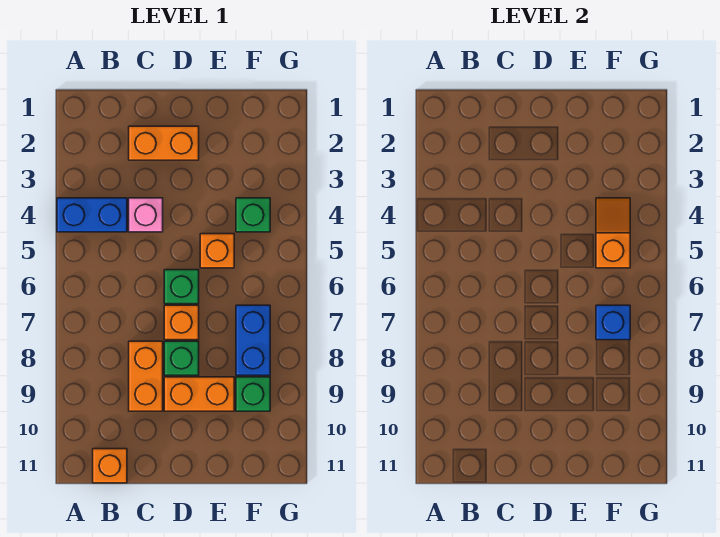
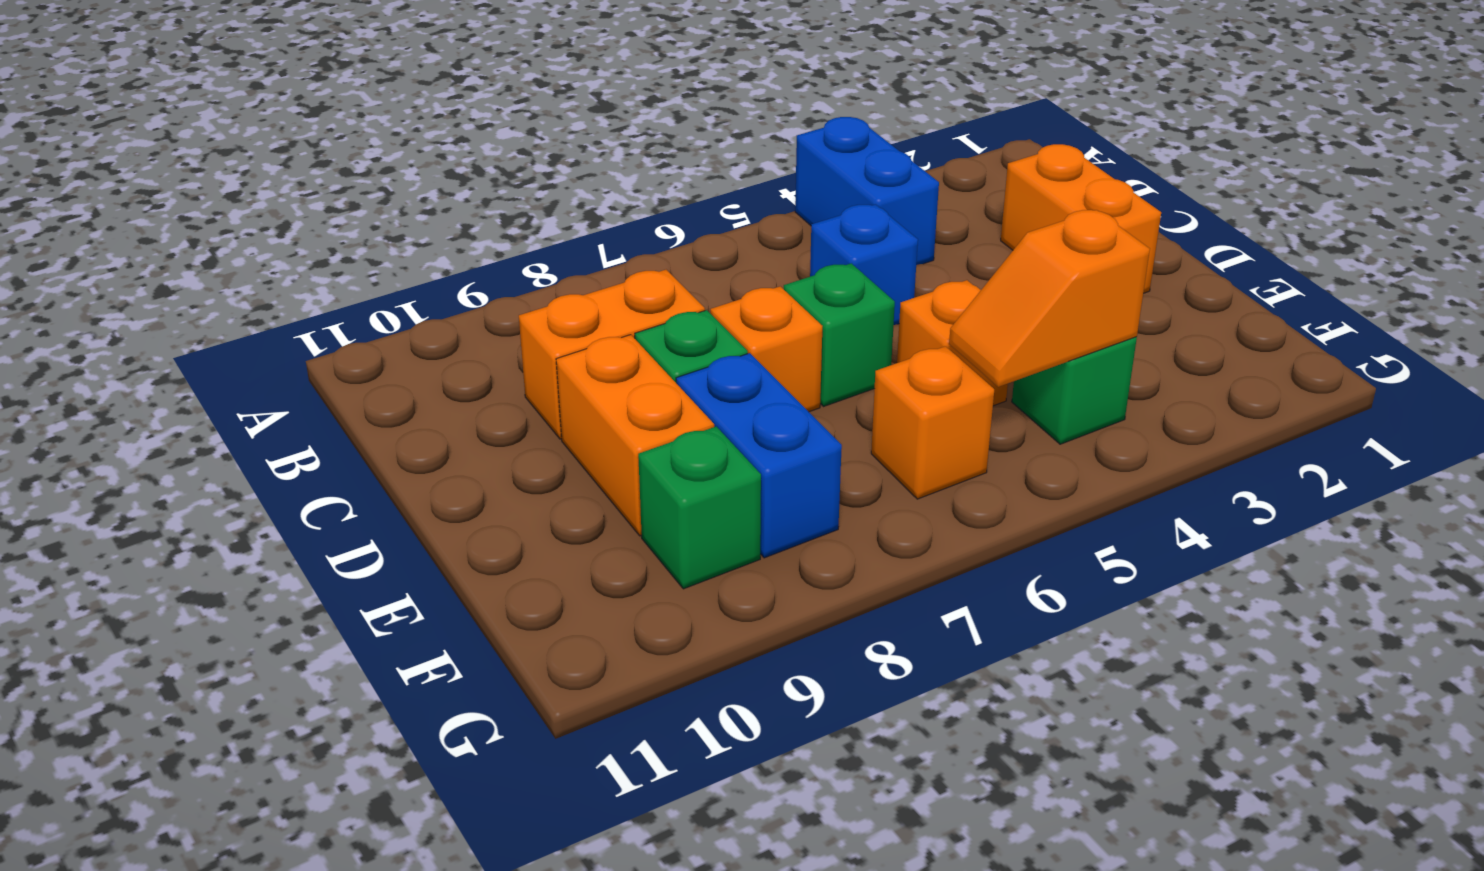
orange brick B11 level 1 -> orange brick F6 level 1
pink brick C4 level 1 -> none
orange slope F4:F5 level 2 top 5 -> orange slope F4:F5 level 2 top 4
blue brick F7:F8 level 1 -> blue brick E8:F8 level 1
blue brick F7 level 2 -> blue brick C5 level 1

